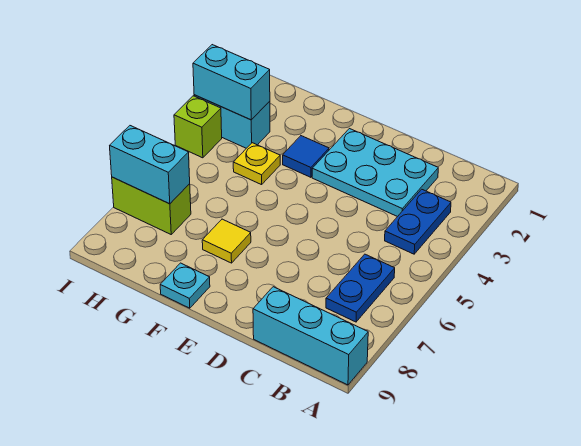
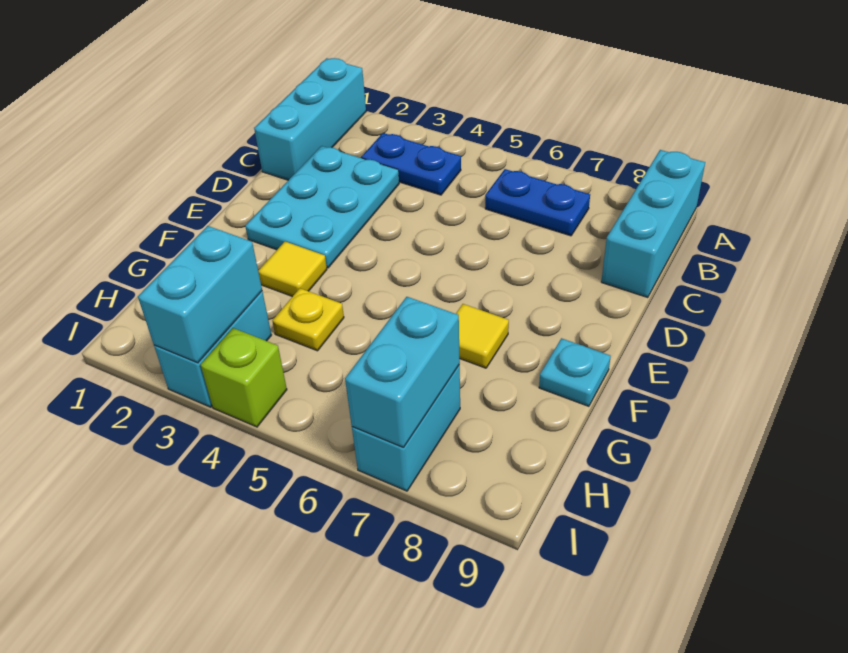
none -> cyan brick A1:C1 level 1
blue tile F3 level 1 -> yellow tile F3 level 1
lime brick H7:I7 level 1 -> cyan brick H7:I7 level 1

